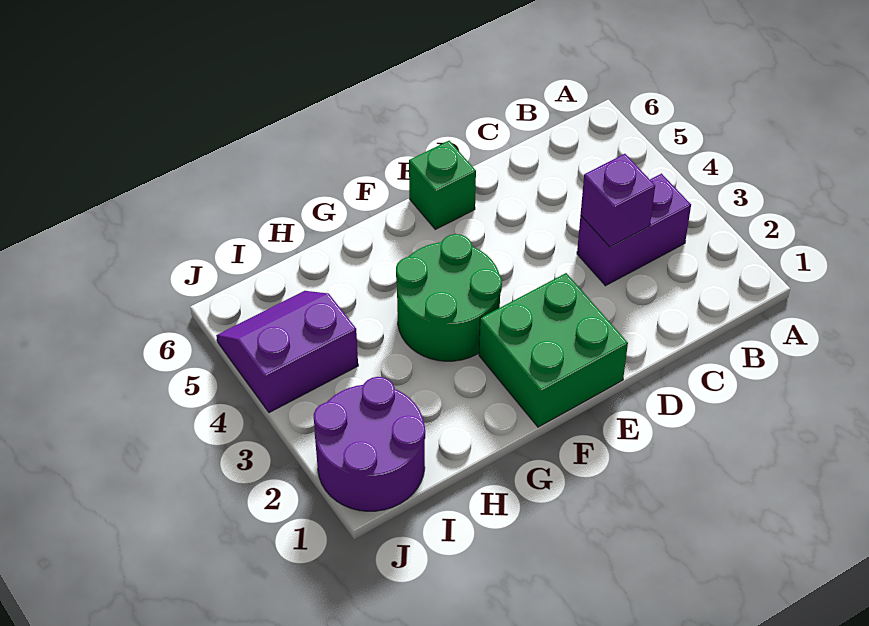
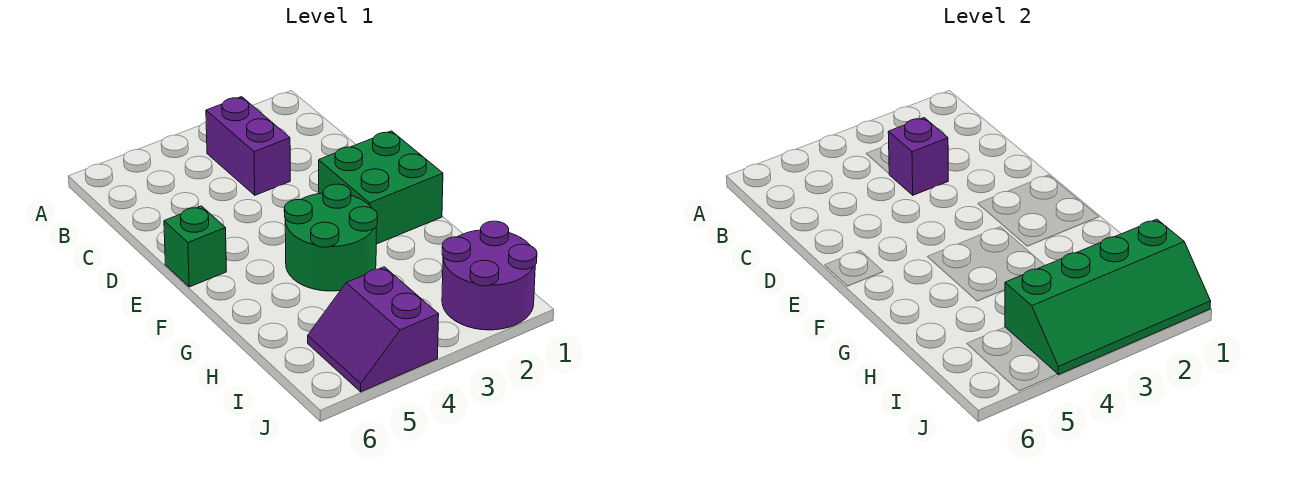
none -> green slope I1:J4 level 2 top I

